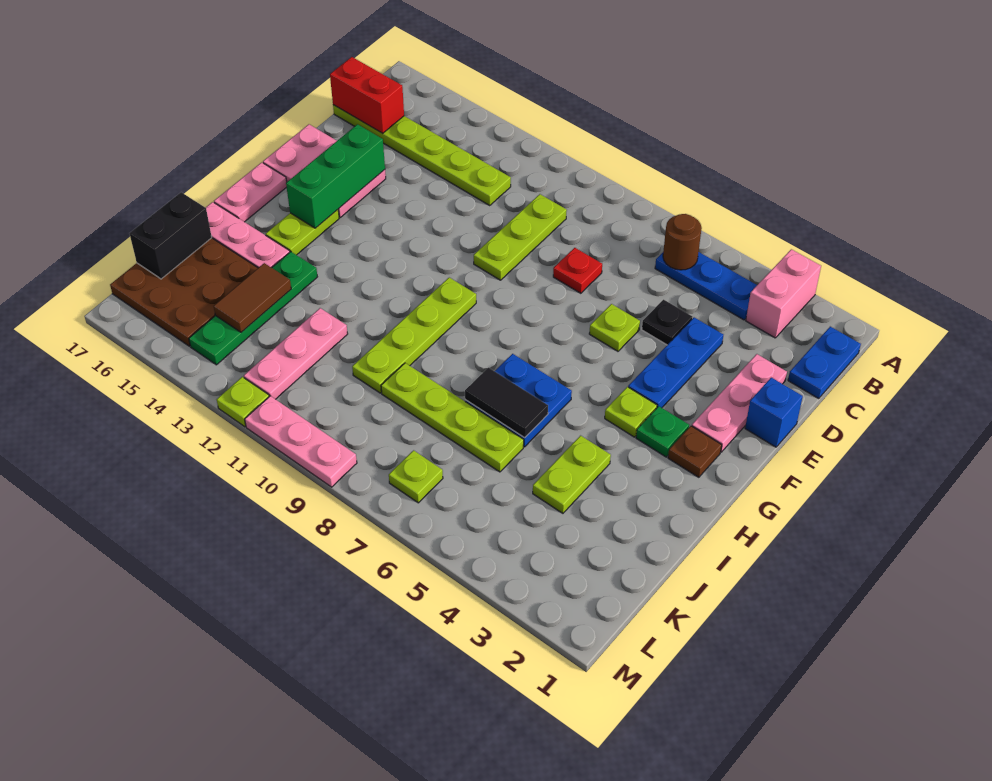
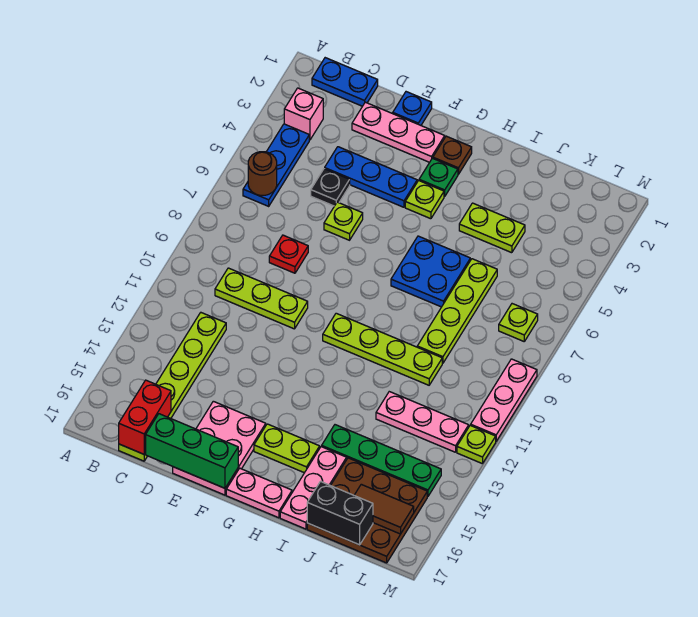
pink brick A3:B3 level 1 -> pink brick B3 level 1
blue brick E1 level 1 -> blue plate E1 level 1
green brick E15:G15 level 2 -> green brick D17:F17 level 2
black tile I6:I7 level 2 -> none
brown tile J14:K14 level 2 -> brown tile K16:L16 level 2

